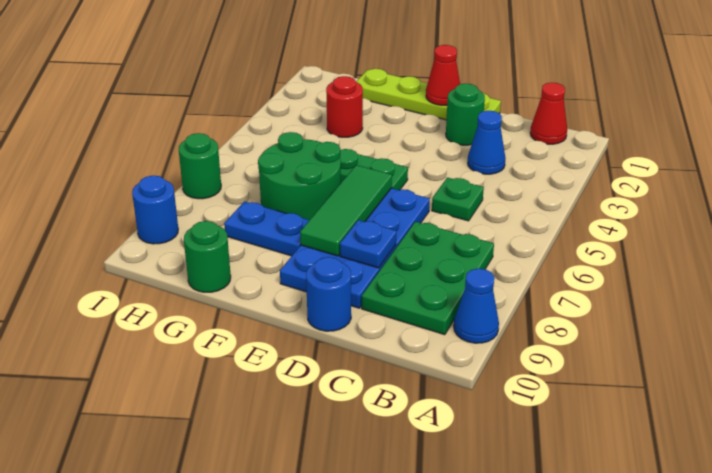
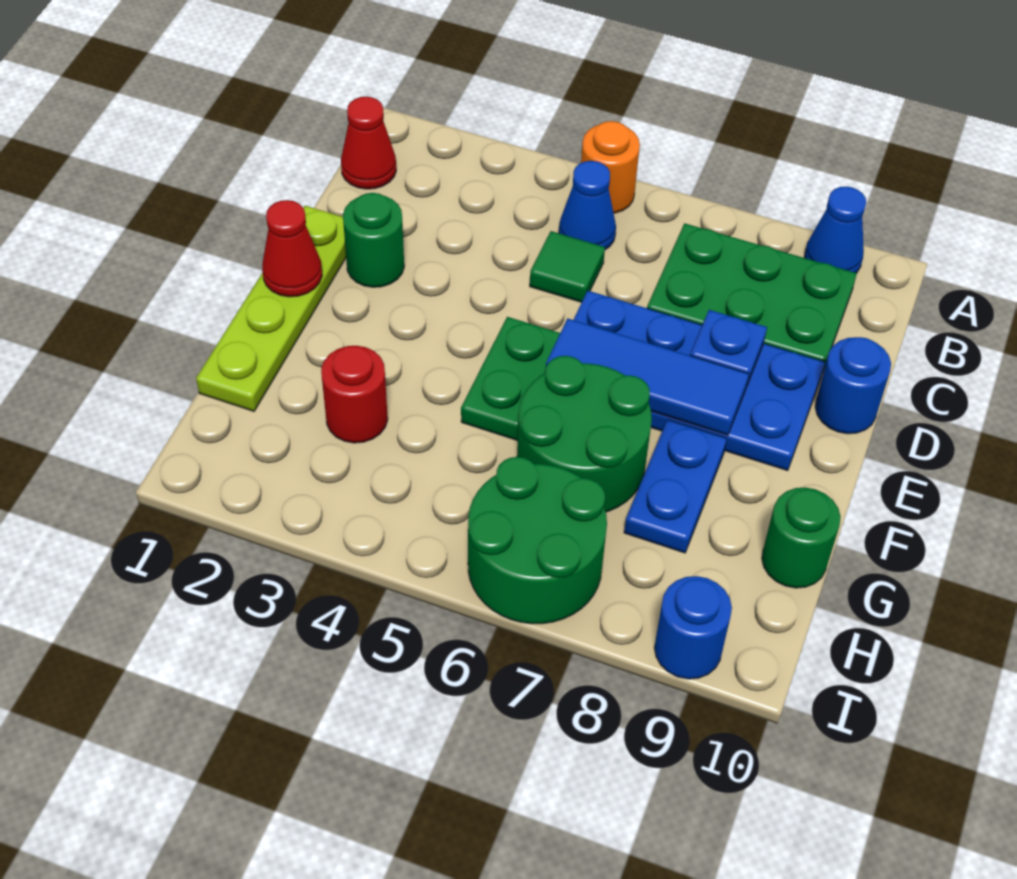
none -> orange round brick A5 level 1
blue cone C3 level 1 -> blue cone B5 level 1
green plate C5 level 1 -> green tile C5 level 1
green tile E6:E8 level 2 -> blue tile E6:E8 level 2
green round brick I7 level 1 -> green round brick H6:I7 level 1

